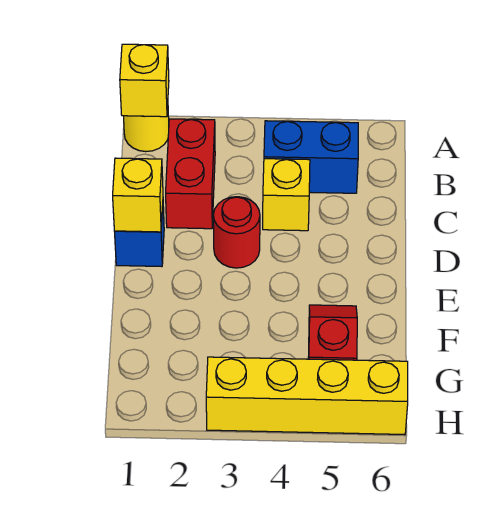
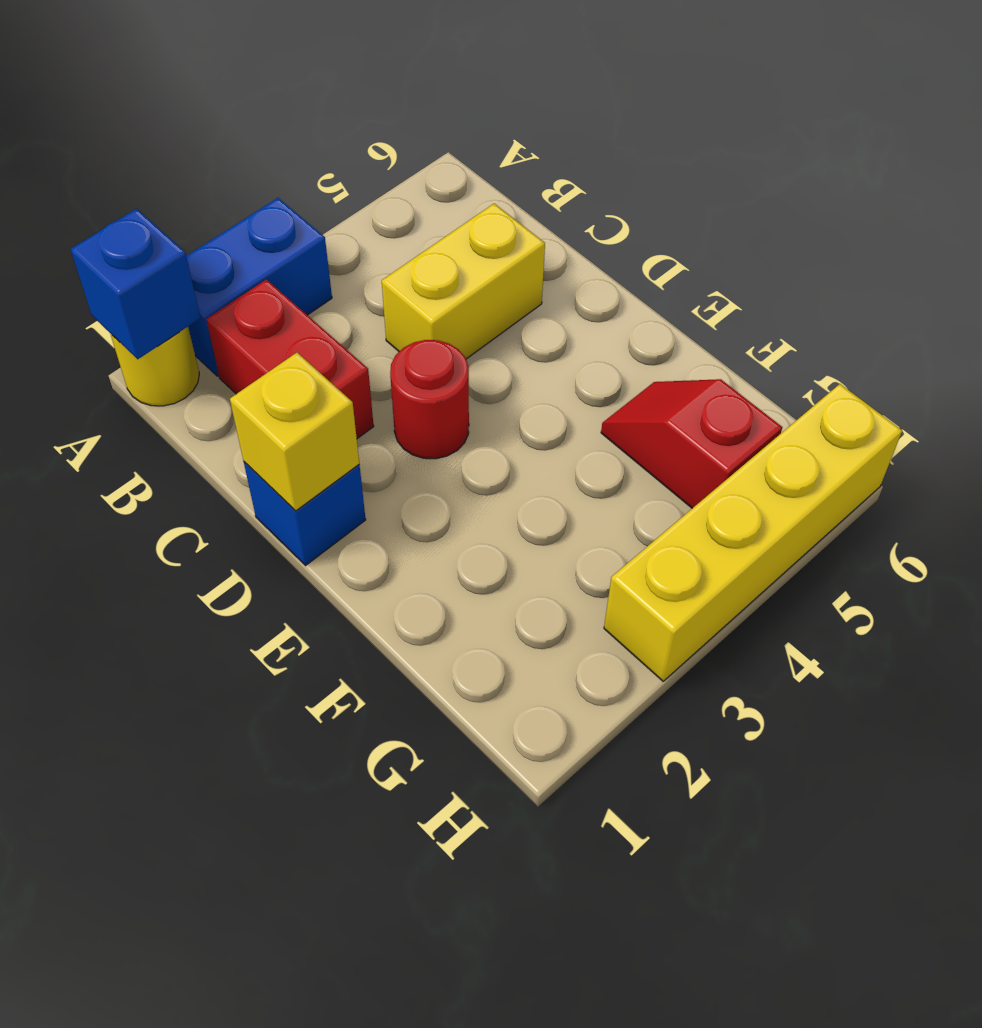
yellow brick A1 level 2 -> blue brick A1 level 2
blue brick B4:B5 level 1 -> blue brick A2:A3 level 1
yellow brick C4 level 1 -> yellow brick C4:C5 level 1

